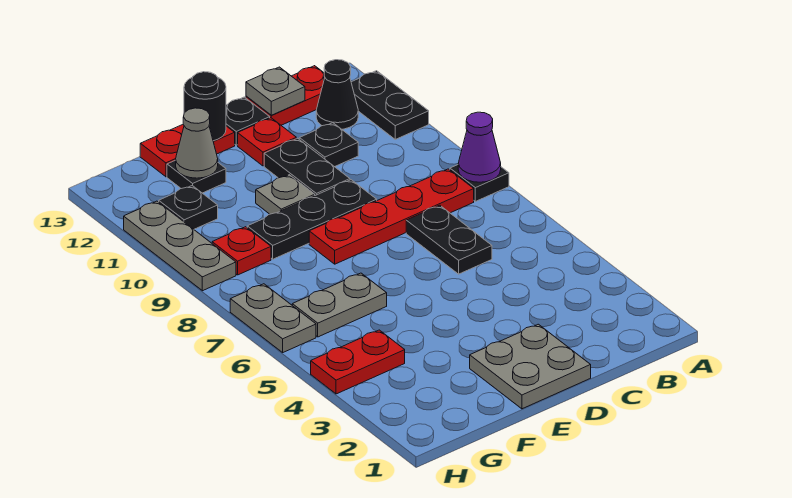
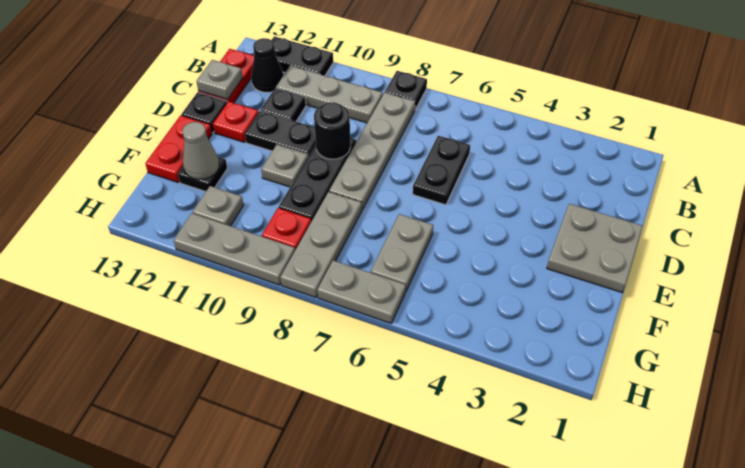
purple cone A8 level 2 -> none
red plate B8:E8 level 1 -> grey plate B8:E8 level 1
none -> grey plate B9:B11 level 1
black plate C6:C7 level 1 -> black plate C6:D6 level 1
black round brick E13 level 2 -> black round brick D9 level 2
none -> grey plate F8:H8 level 1
red plate G4:H4 level 1 -> none
black plate G11 level 1 -> grey plate G11 level 1

